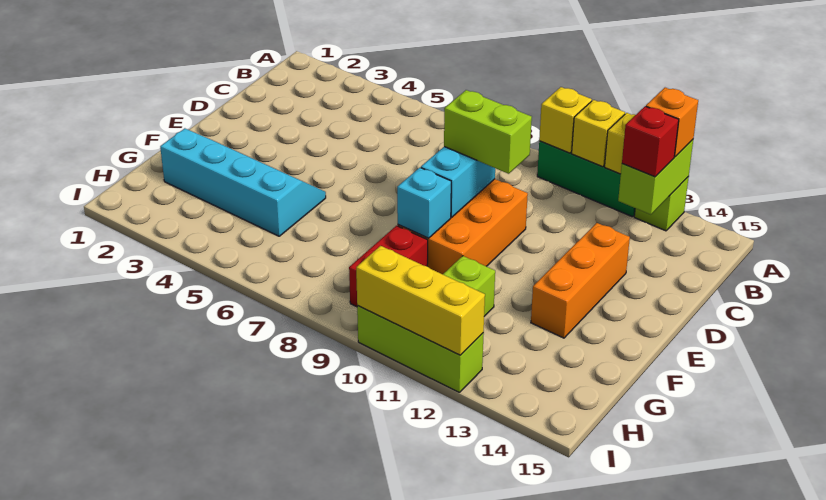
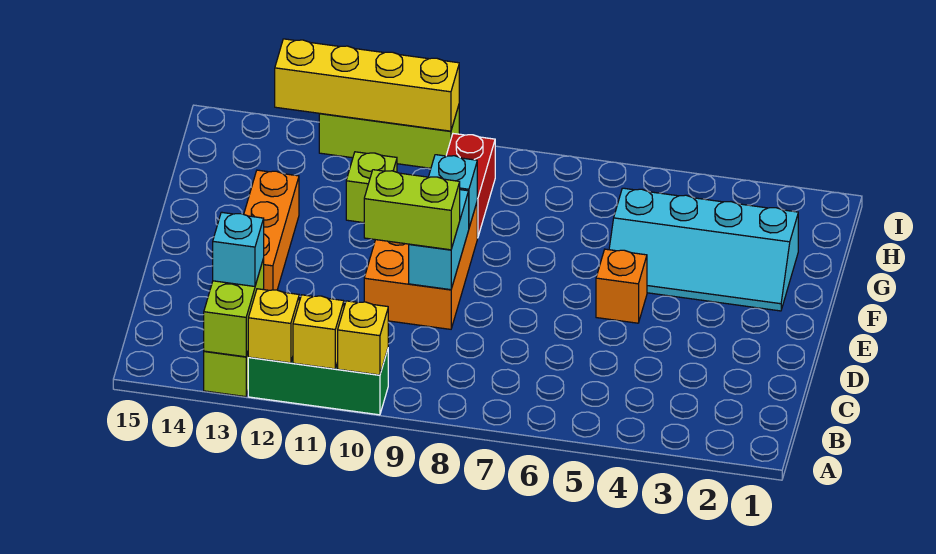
orange brick A13 level 3 -> orange brick E5 level 1
red brick B13 level 3 -> cyan brick B13 level 3
yellow brick I10:I12 level 2 -> yellow brick I10:I13 level 2

